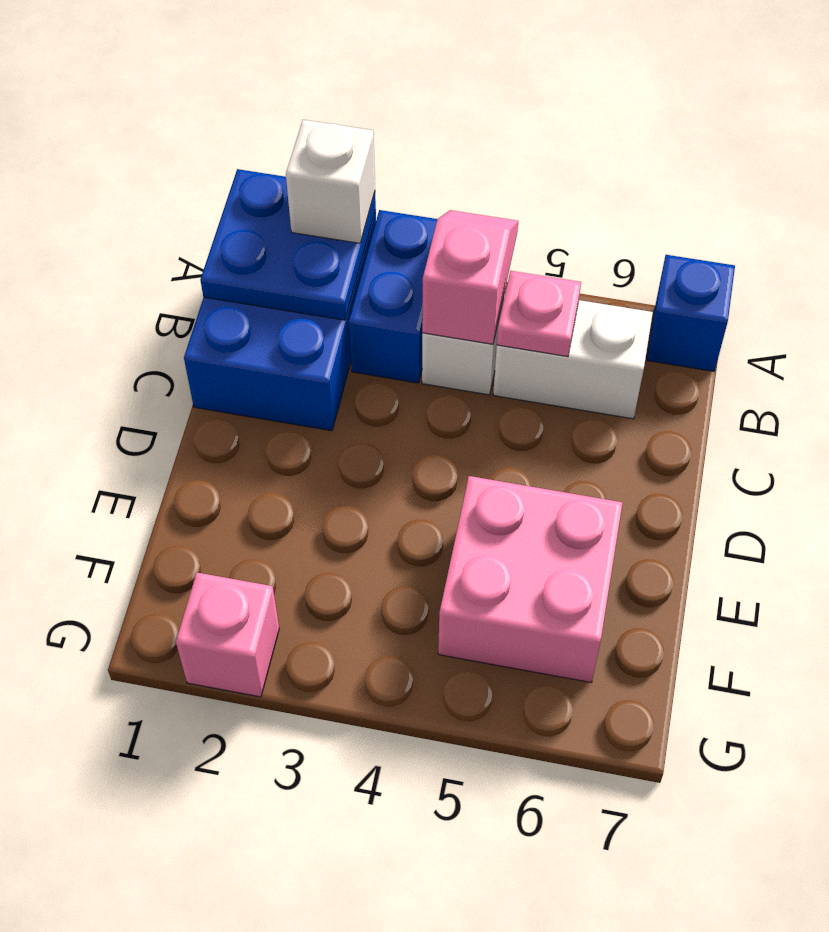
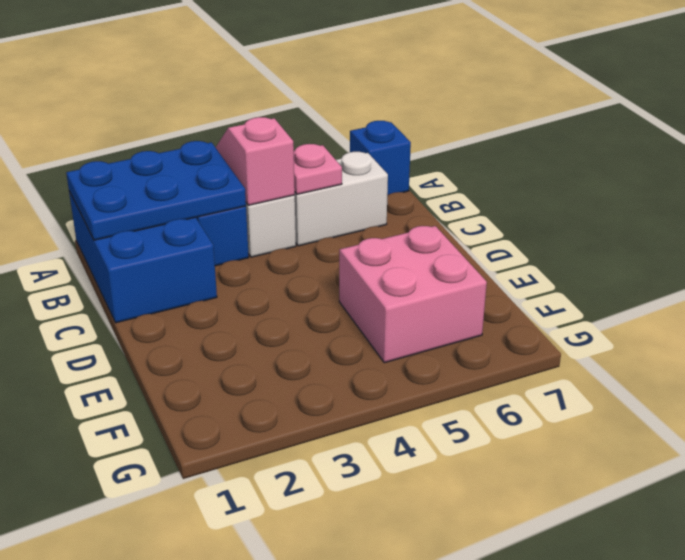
blue plate A1:B2 level 2 -> blue plate A1:B3 level 2
white brick A2 level 3 -> none
pink brick G2 level 1 -> none

